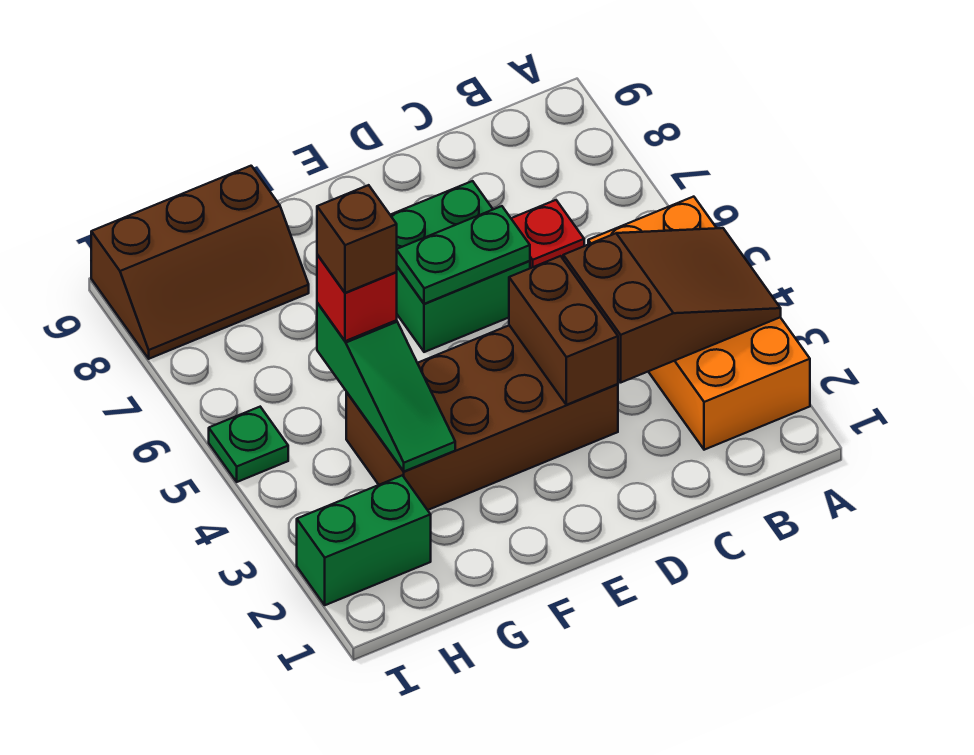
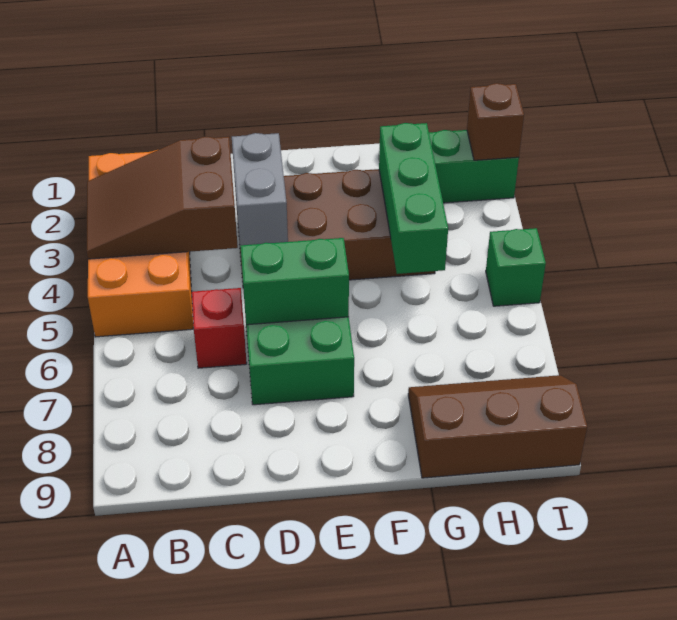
brown brick D3:D4 level 2 -> grey brick D3:D4 level 2
green plate D6:E6 level 2 -> green brick D6:E6 level 2
green slope G3:G5 level 2 top 5 -> green brick G3:G5 level 2
red brick G5 level 3 -> none
brown brick G5 level 4 -> brown brick I2 level 2
green plate I5 level 1 -> green brick I5 level 1

